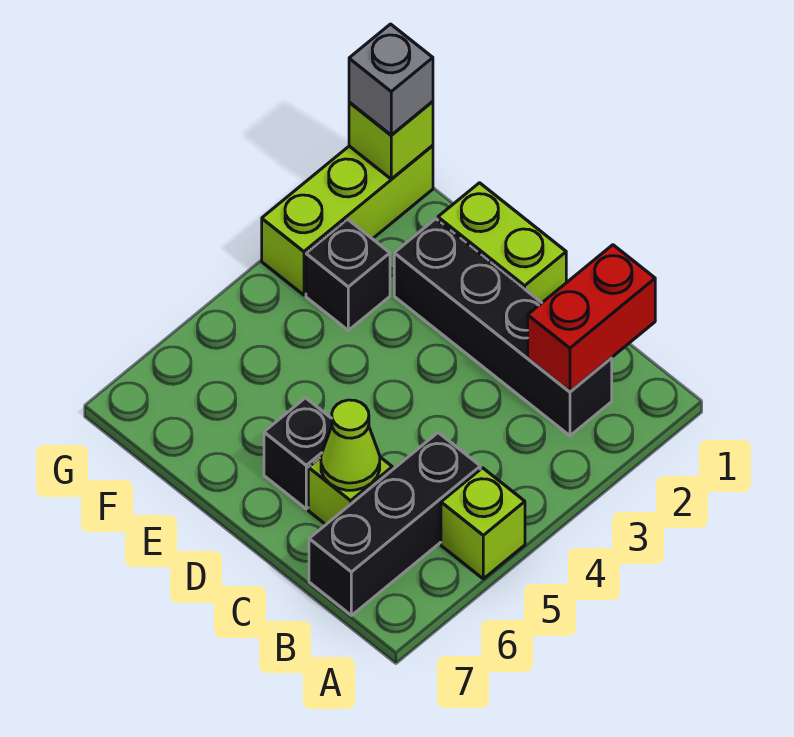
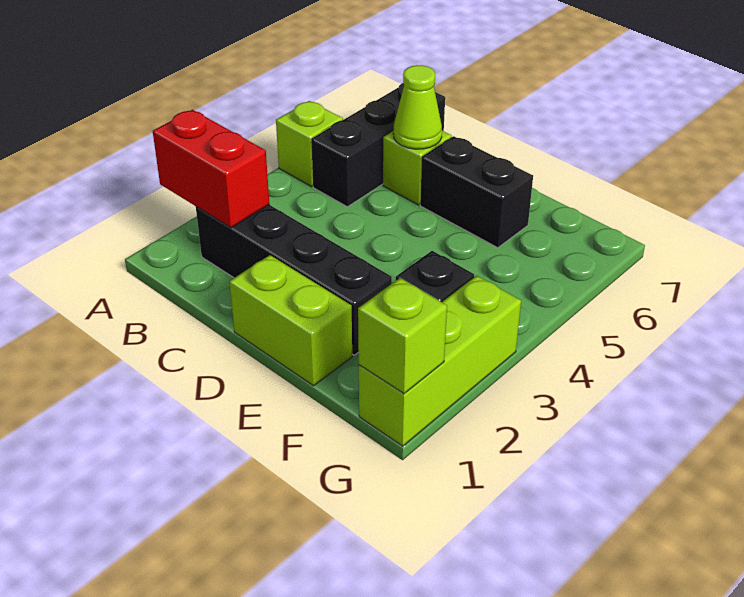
red brick B1:B2 level 2 -> red brick A2:B2 level 2
black brick D6 level 1 -> black brick D6:E6 level 1
grey brick G1 level 3 -> none

